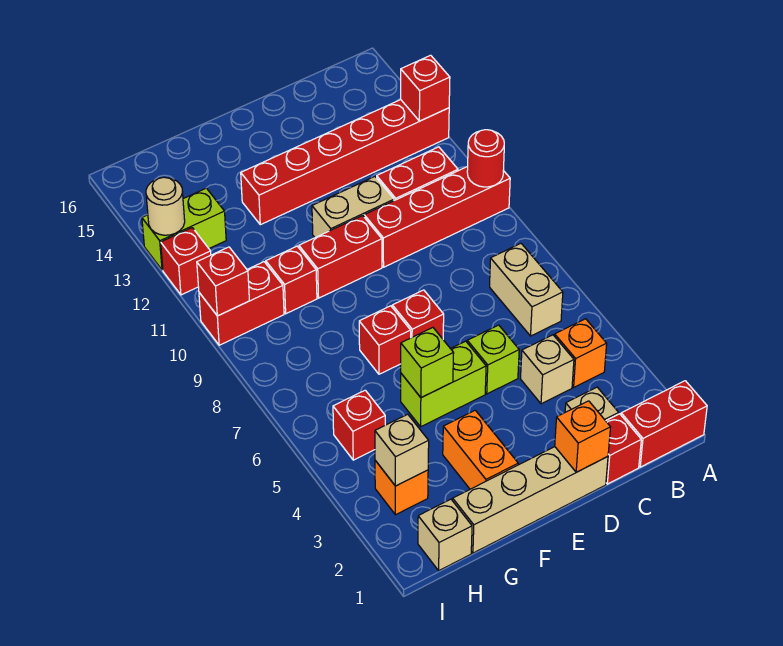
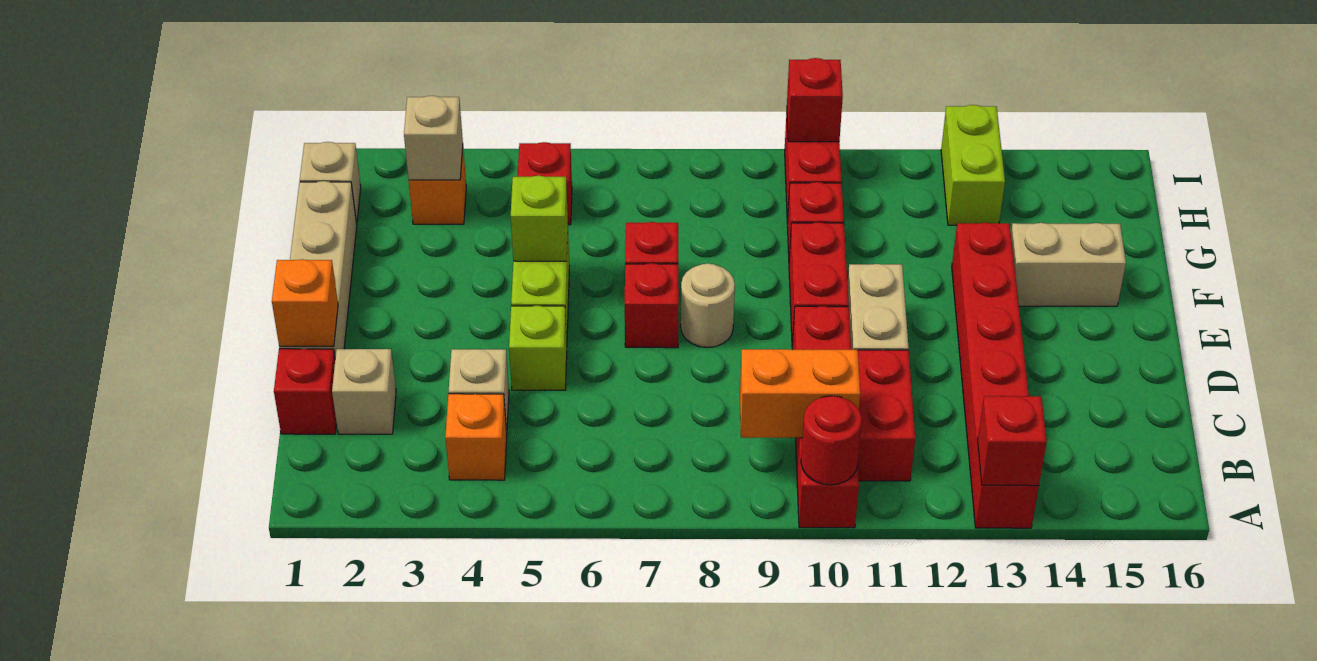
red brick A1:B1 level 1 -> none
tan brick B6:B7 level 1 -> tan brick F14:F15 level 1
orange brick F2:F3 level 1 -> orange brick B9:B10 level 2
red brick I12 level 1 -> none
tan round brick I13 level 2 -> tan round brick E8 level 1

